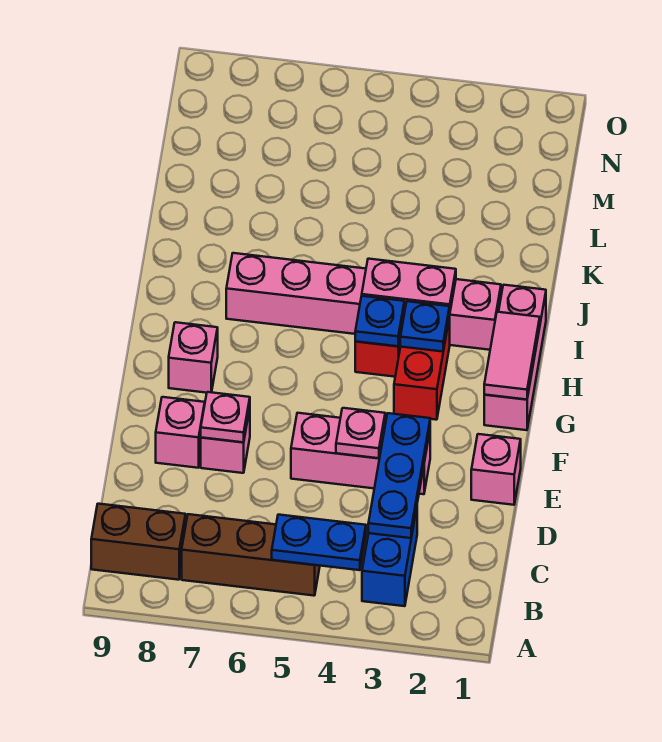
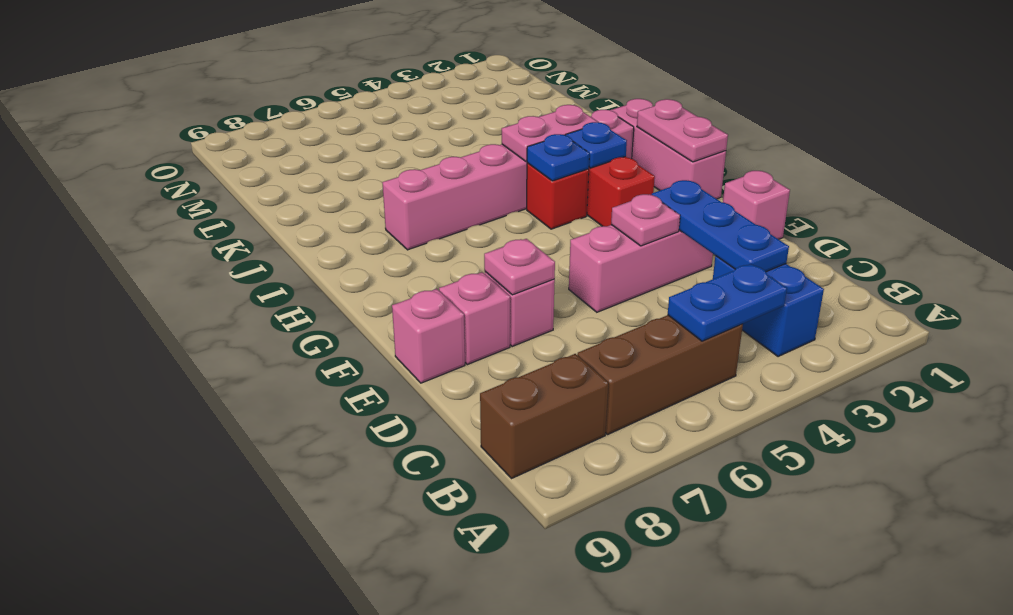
pink tile G1:H1 level 2 -> pink plate G1:H1 level 2
pink brick G8 level 1 -> pink brick E9 level 1

